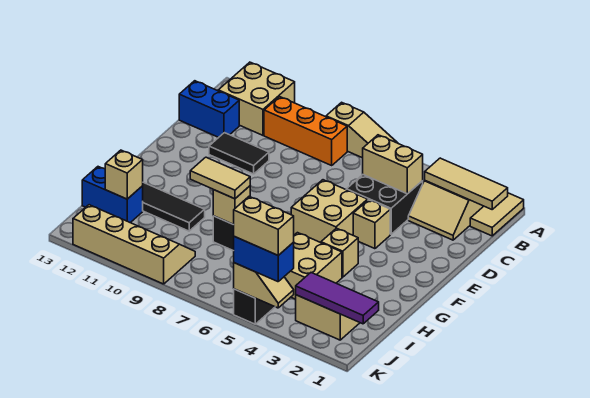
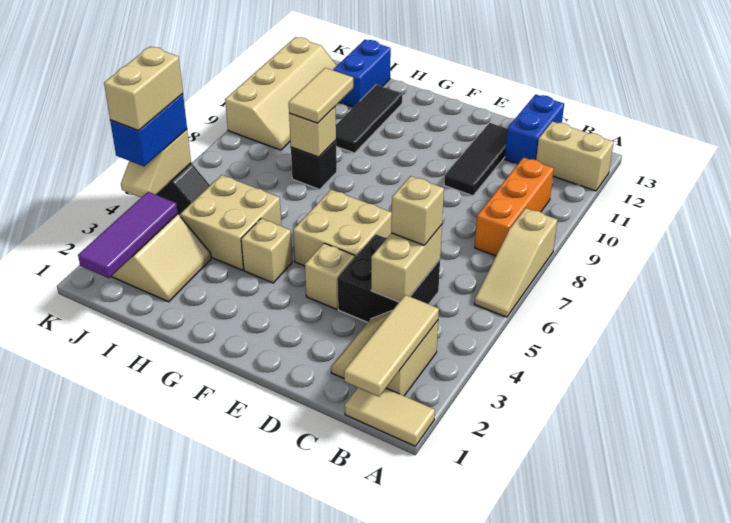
tan brick A11:B12 level 1 -> tan brick A12:B12 level 1
black tile D10:D11 level 1 -> black tile D10:D12 level 1
tan brick I12 level 2 -> tan brick C5 level 3

